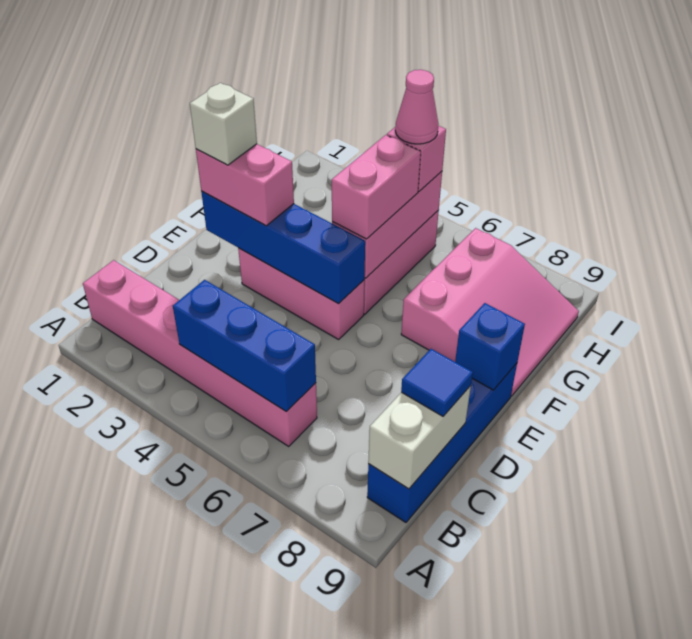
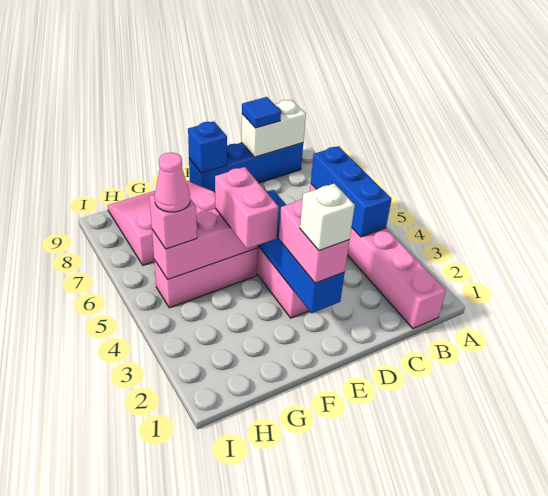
pink brick F5:G5 level 3 -> pink brick F4:F5 level 3

